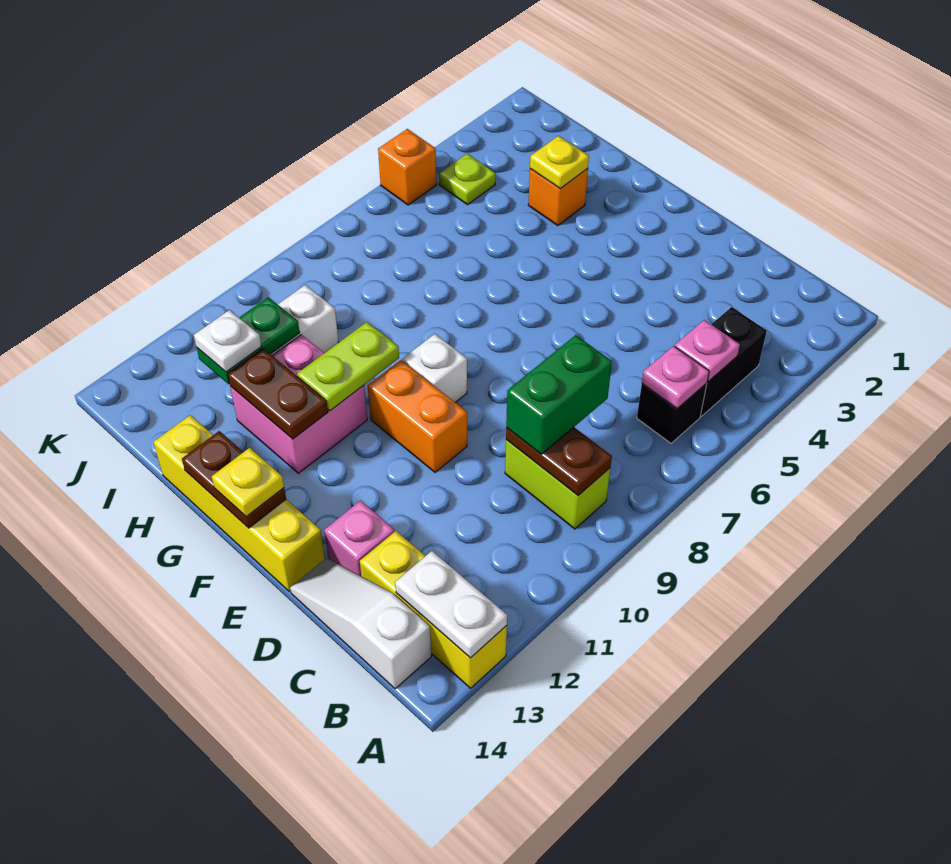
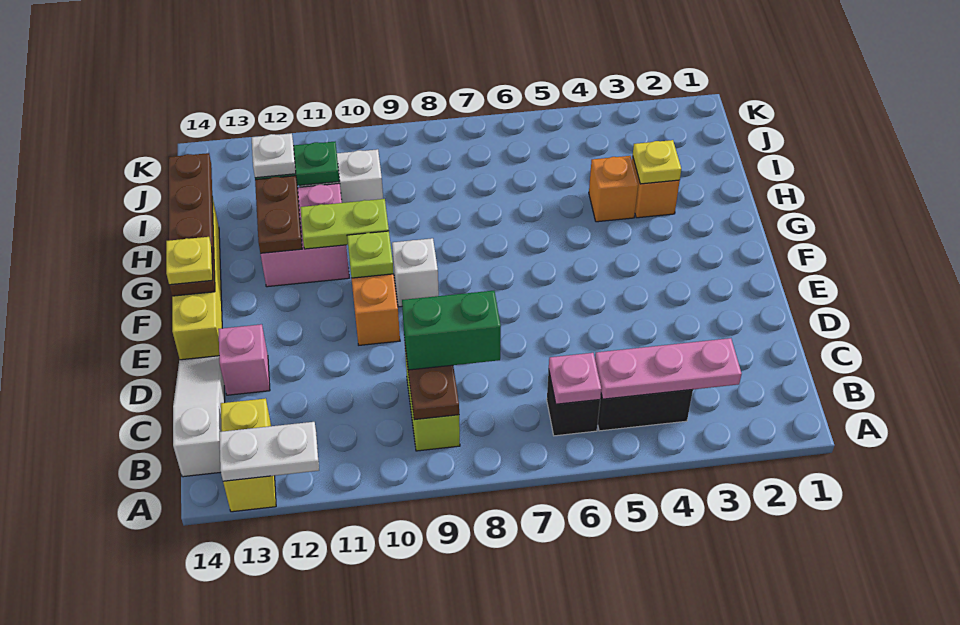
yellow brick A13:C13 level 1 -> yellow brick A13:B13 level 1
white plate A13:B13 level 2 -> white plate A12:A13 level 2
pink plate B5 level 2 -> pink plate B3:B5 level 2
brown plate F14:G14 level 2 -> brown plate F14:I14 level 2
lime plate J4 level 1 -> lime plate F10 level 2
orange brick K5 level 1 -> orange brick H4 level 1

